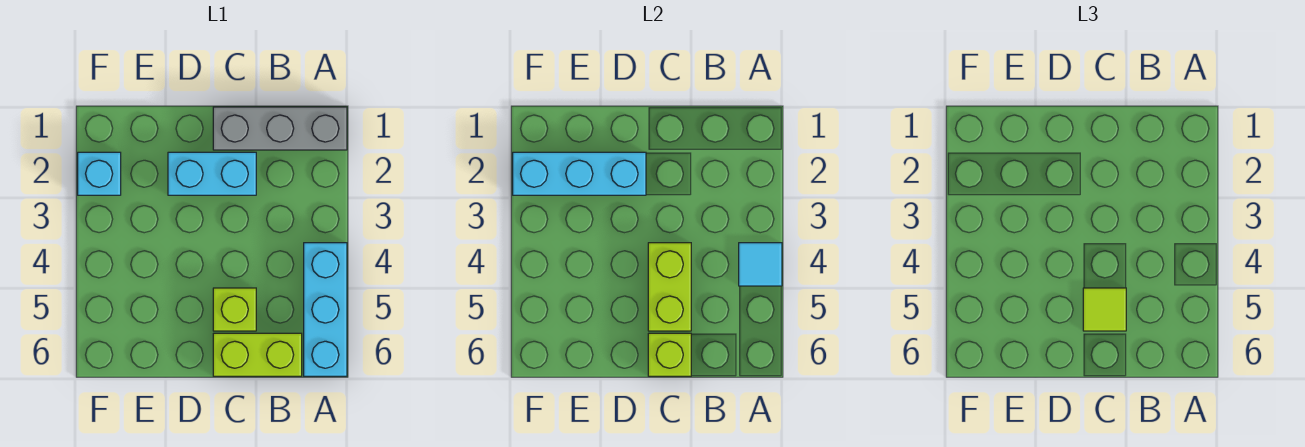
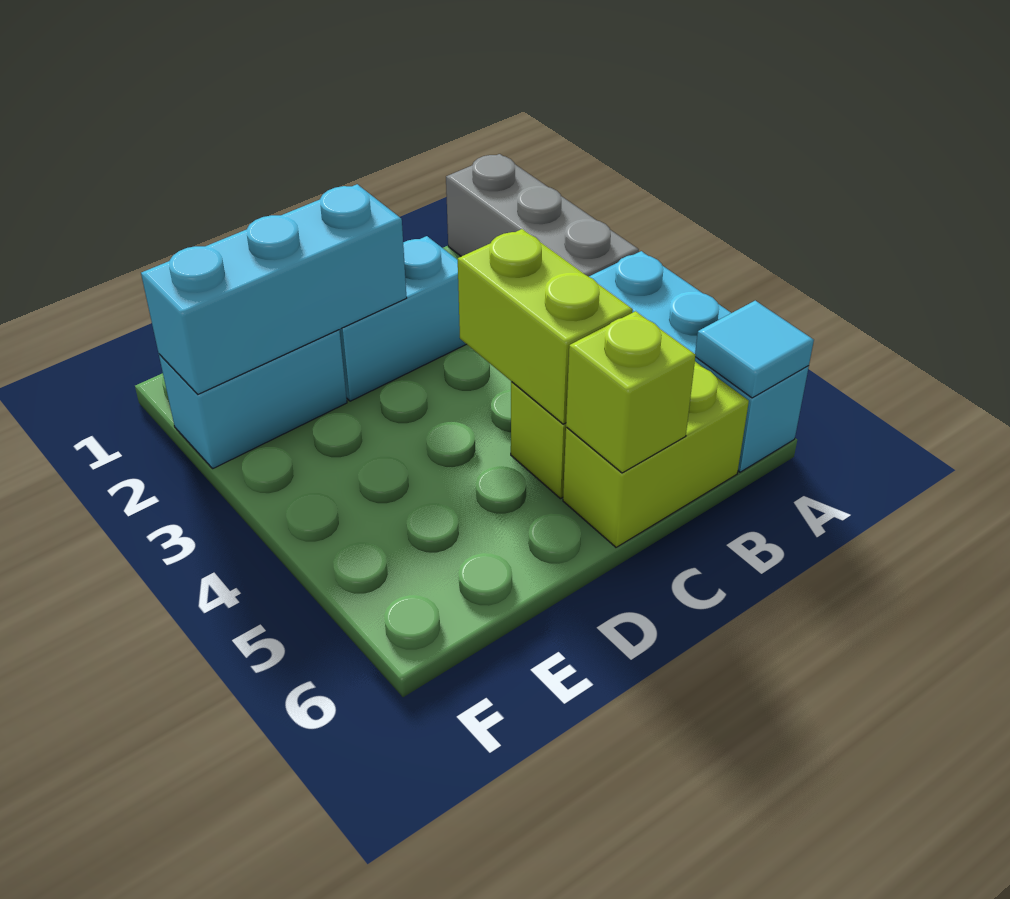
grey brick A1:C1 level 1 -> grey brick A1:A3 level 1
cyan tile A4 level 2 -> cyan tile A6 level 2
lime tile C5 level 3 -> none
cyan brick F2 level 1 -> cyan brick E2:F2 level 1

